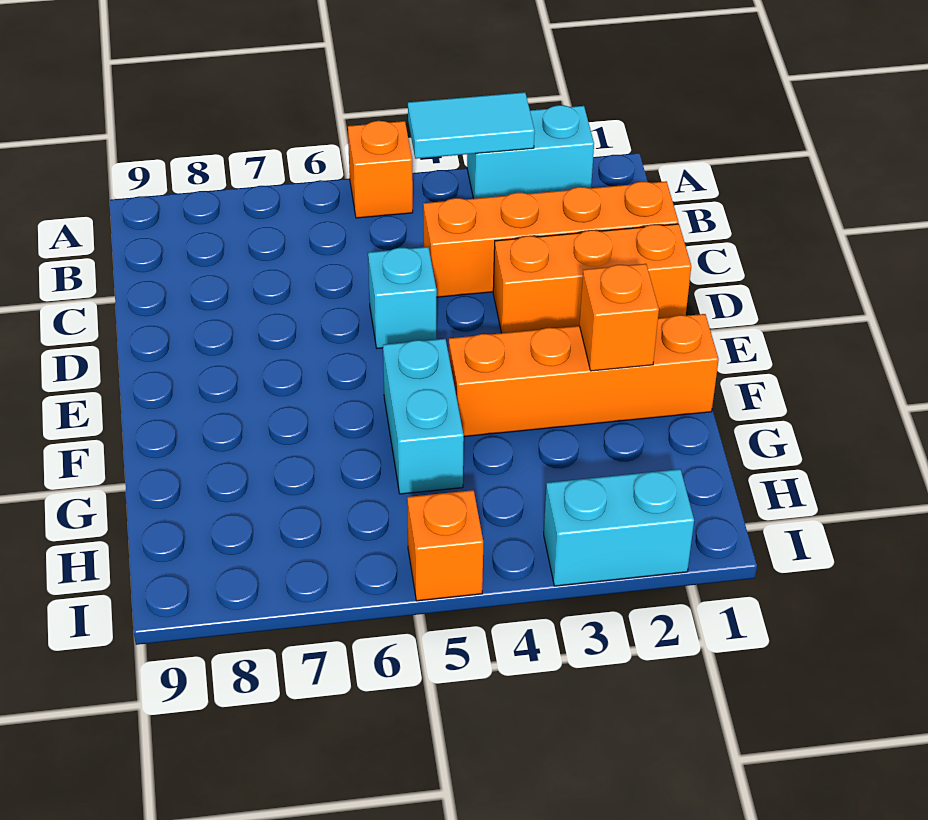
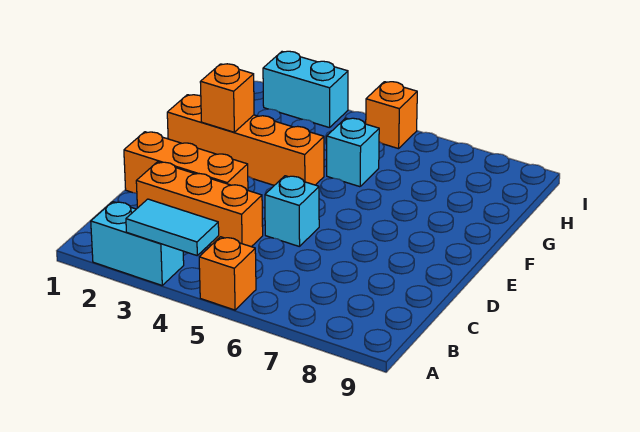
orange brick C1:C4 level 1 -> orange brick C2:C4 level 1
cyan brick F5:G5 level 1 -> cyan brick G5 level 1

